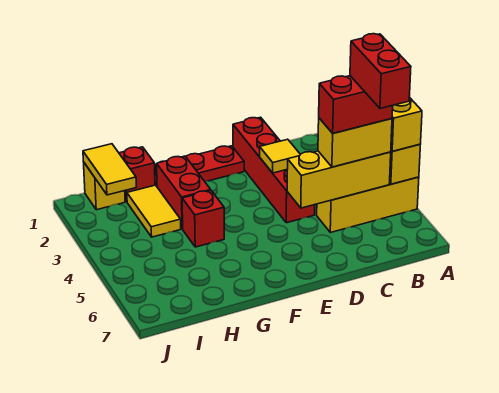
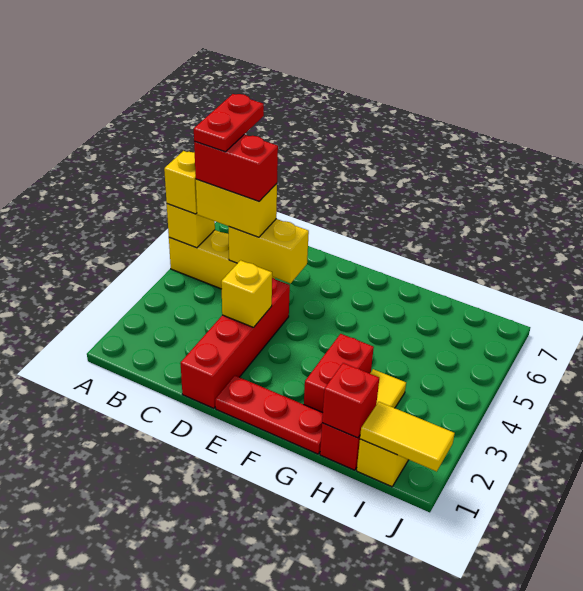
yellow brick B5:D5 level 2 -> yellow brick C5:D5 level 2
red brick B5:B6 level 5 -> red plate B5:B6 level 5
yellow tile D3 level 2 -> yellow brick D3 level 2
red brick G4 level 1 -> red brick H1 level 2
yellow tile I1:I2 level 2 -> yellow tile I1:J1 level 2

